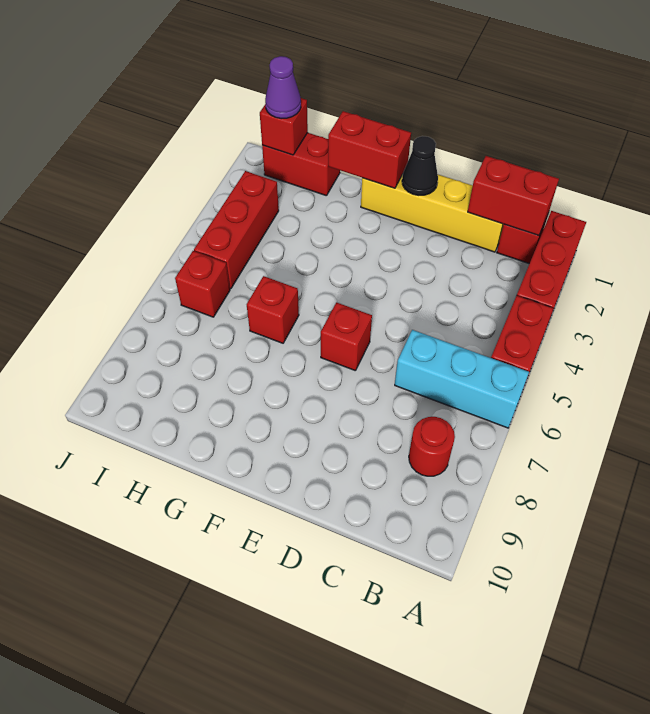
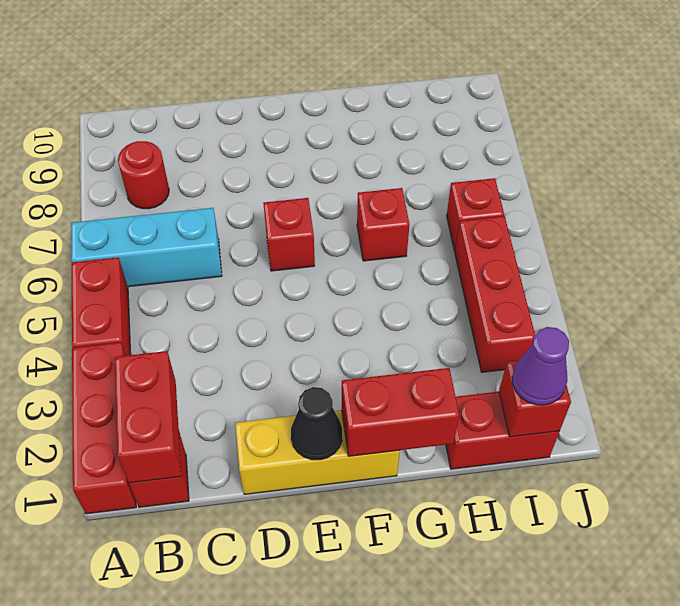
red brick B1:C1 level 2 -> red brick B1:B2 level 2
yellow brick C1:F1 level 1 -> yellow brick D1:F1 level 1

